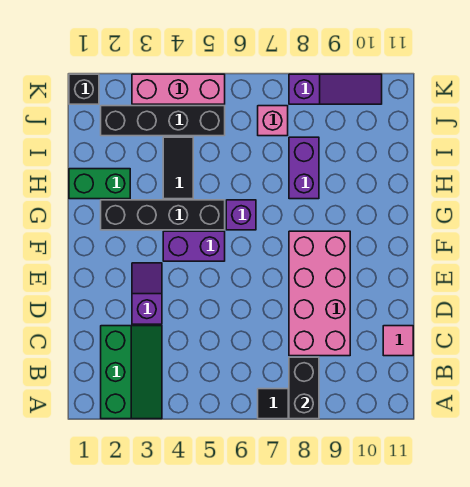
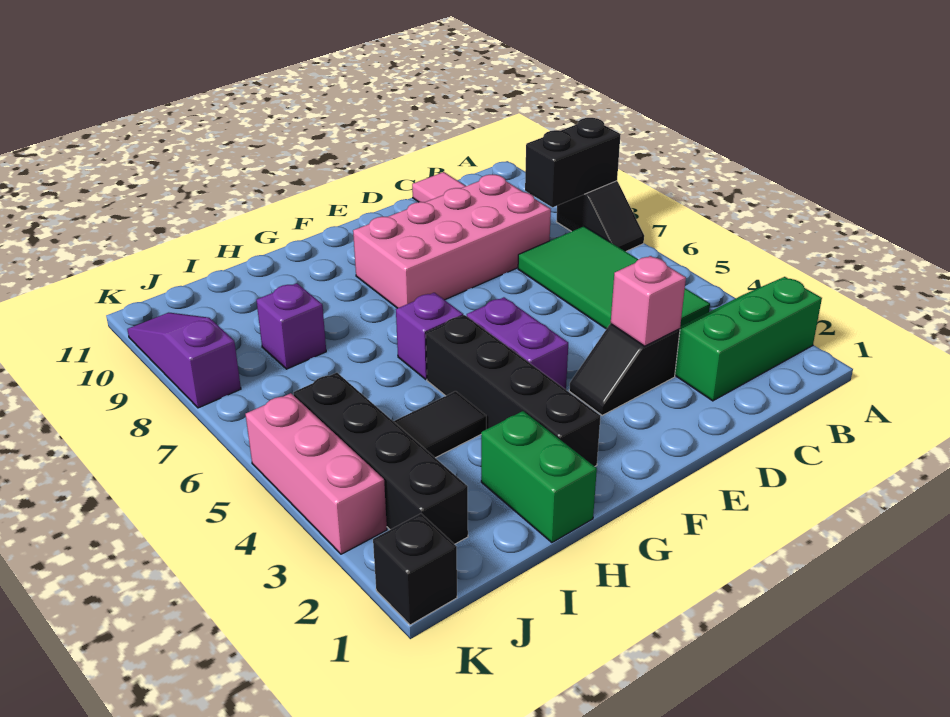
none -> green tile B4:C7 level 1
purple slope D3:E3 level 1 top D -> black slope D3:E3 level 1 top D
purple brick H8:I8 level 1 -> purple brick I8 level 1
pink brick J7 level 1 -> pink brick D3 level 2

